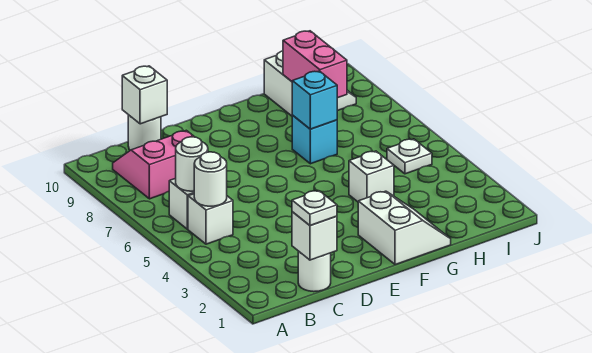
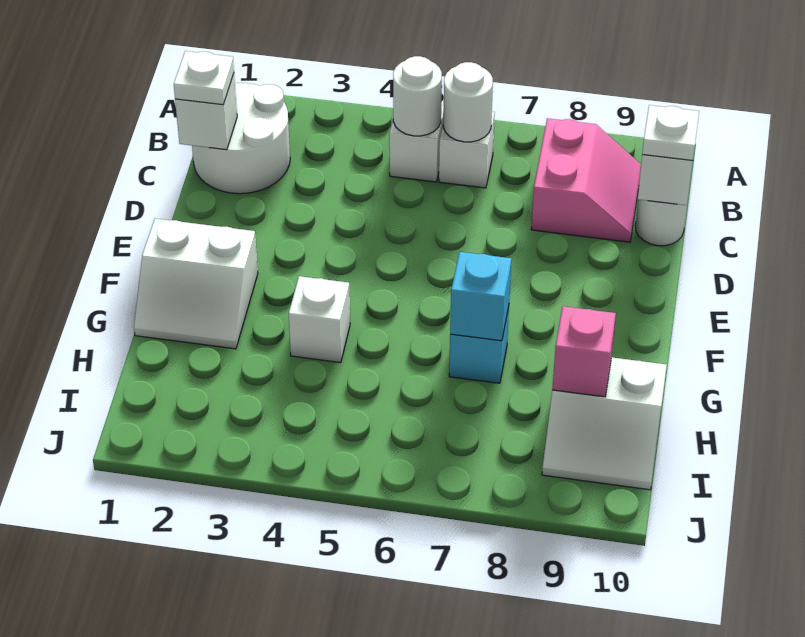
white round brick C1 level 1 -> white round brick B1:C2 level 1
pink brick H8:H9 level 2 -> pink brick H9 level 2
white plate I5 level 1 -> white plate C10 level 3

